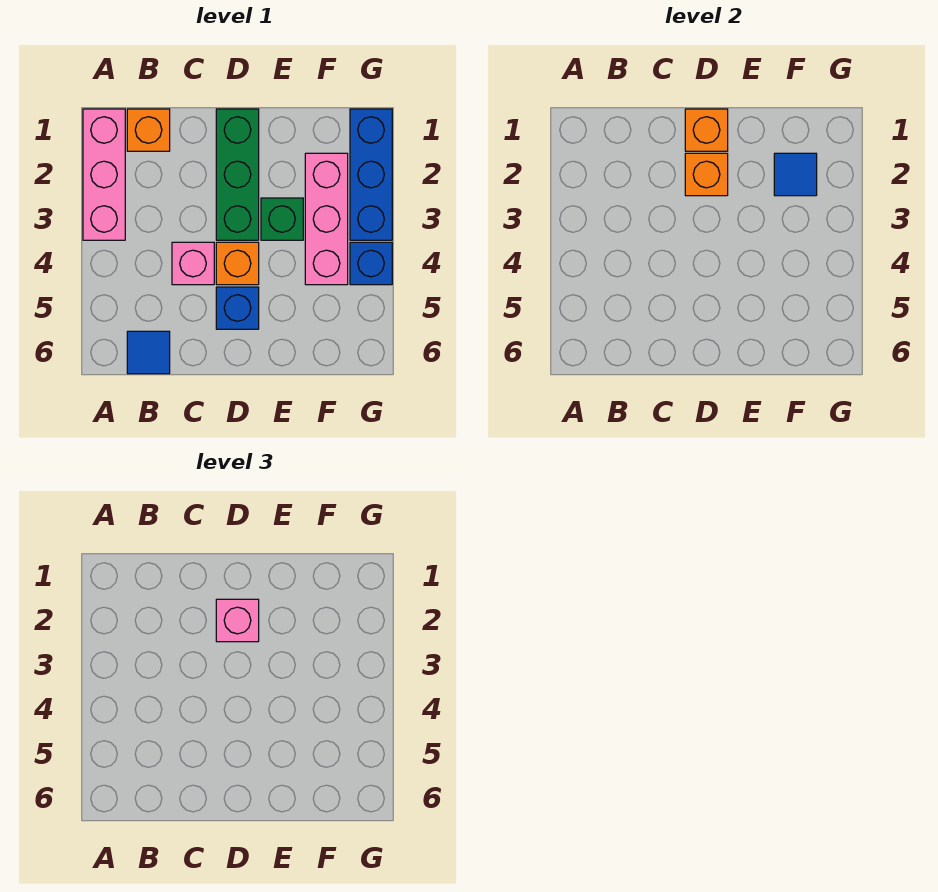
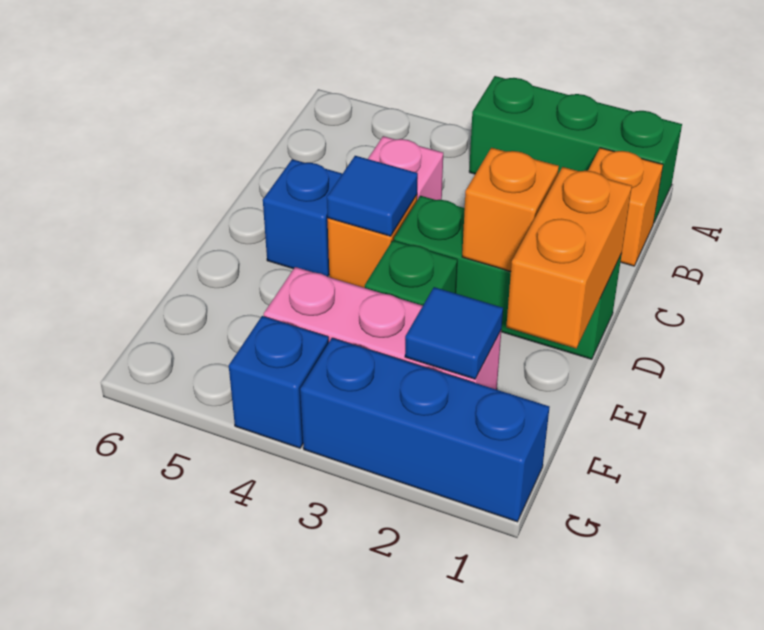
pink brick A1:A3 level 1 -> green brick A1:A3 level 1
blue tile B6 level 1 -> blue tile D4 level 2
orange brick D1 level 2 -> orange brick D1:E1 level 2
pink brick D2 level 3 -> none

